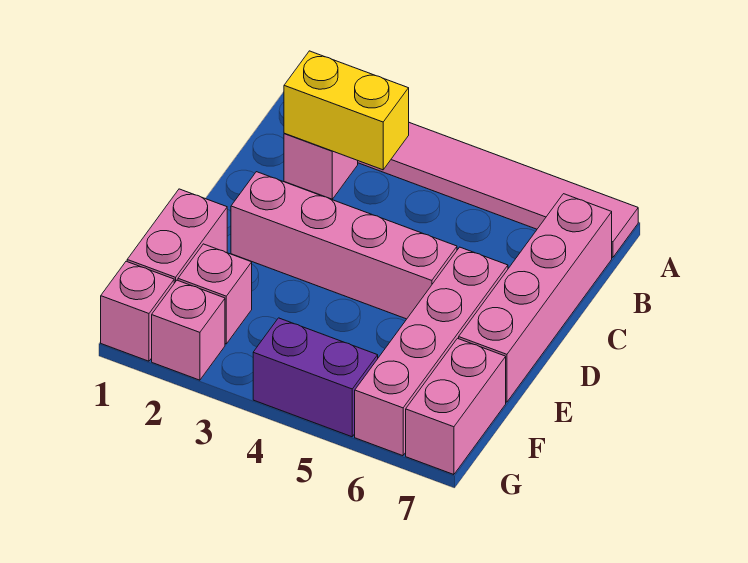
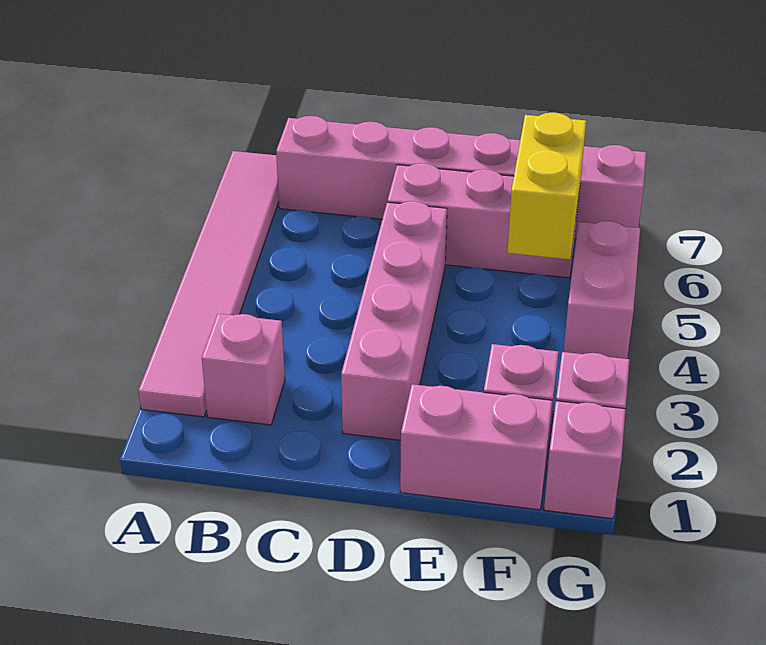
yellow brick B2:B3 level 2 -> yellow brick F5:F6 level 2
pink brick D6:G6 level 1 -> pink brick D6:F6 level 1
purple brick G4:G5 level 1 -> pink brick G4:G5 level 1

